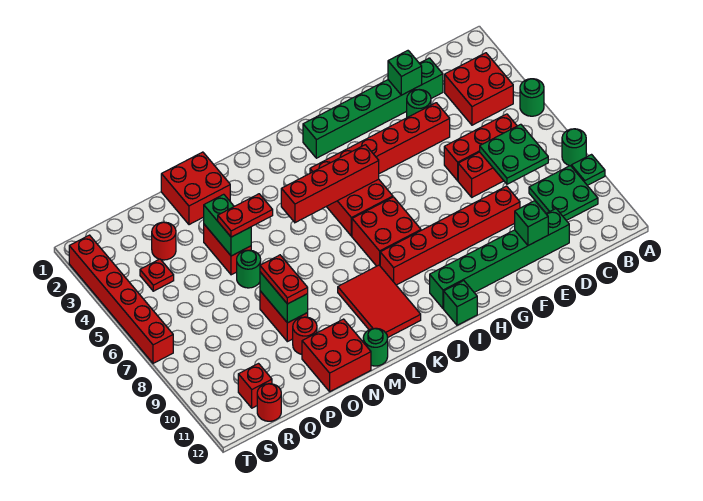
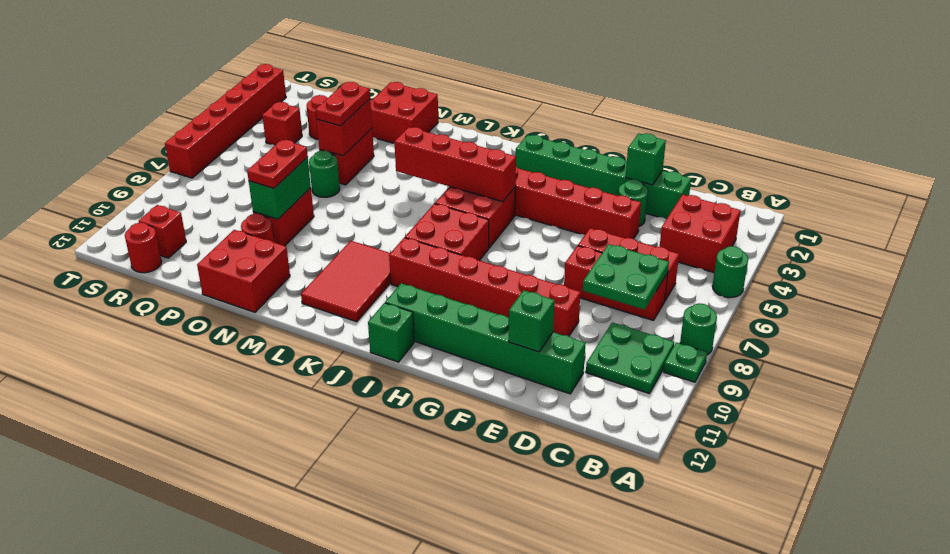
green round brick M12 level 1 -> none
red plate N5:O5 level 3 -> red plate O4:O5 level 3
green brick O4:O5 level 2 -> red brick O4:O5 level 2
red plate R4 level 1 -> red brick R4 level 1

